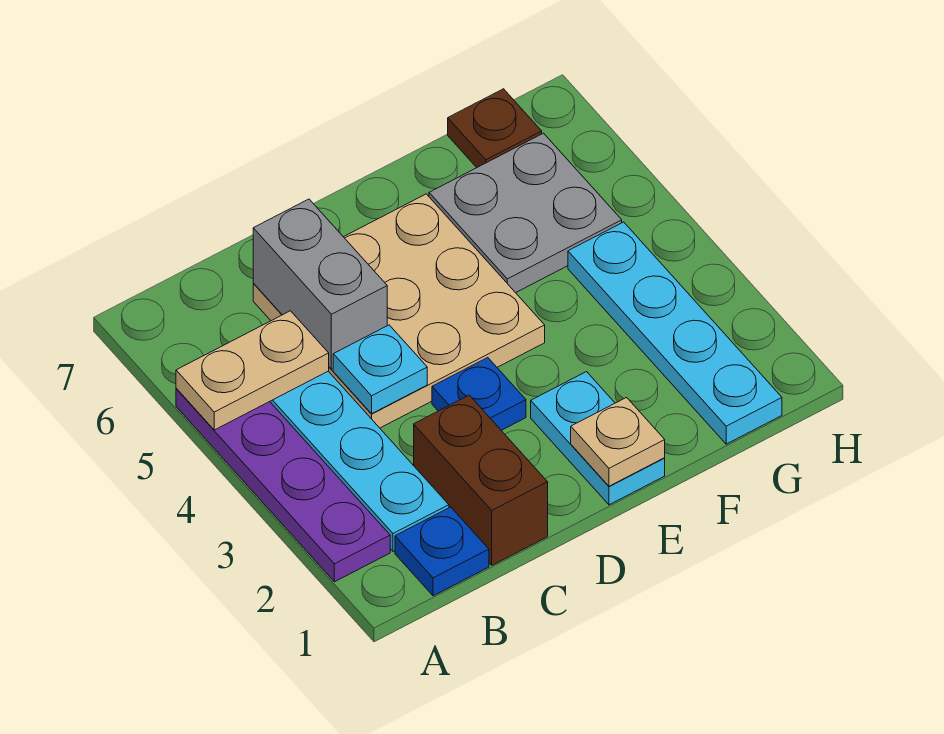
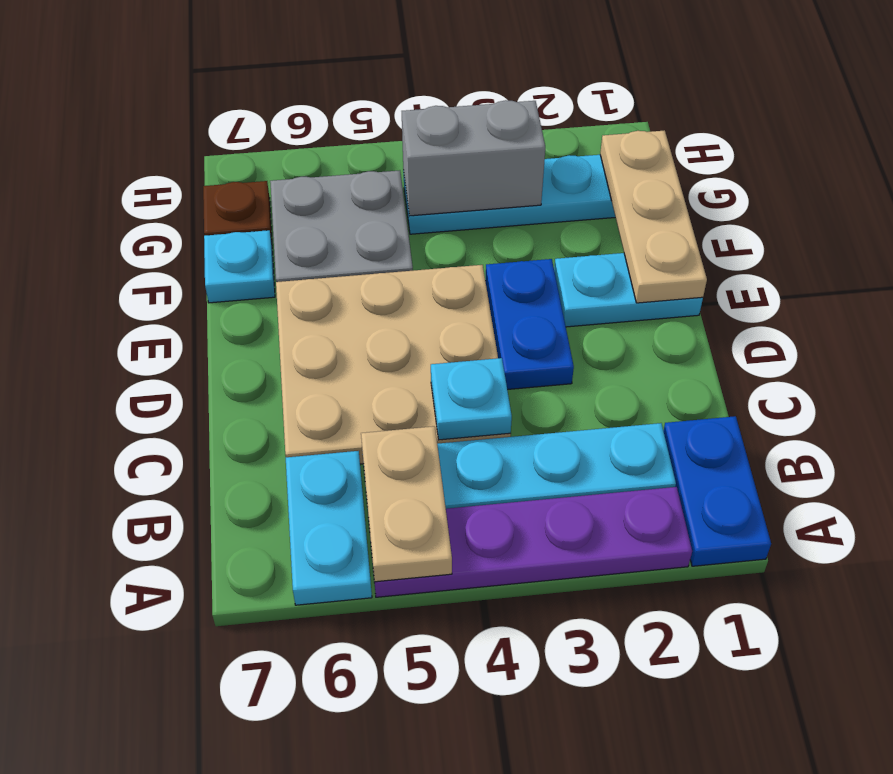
none -> cyan plate A6:B6 level 1
blue plate B1 level 1 -> blue plate A1:B1 level 1
brown brick C1:C2 level 1 -> none
grey brick C5:C6 level 2 -> grey brick G3:G4 level 2
blue plate D3 level 1 -> blue plate D3:E3 level 1
tan plate E1 level 2 -> tan plate E1:G1 level 2
none -> cyan plate F7 level 1

